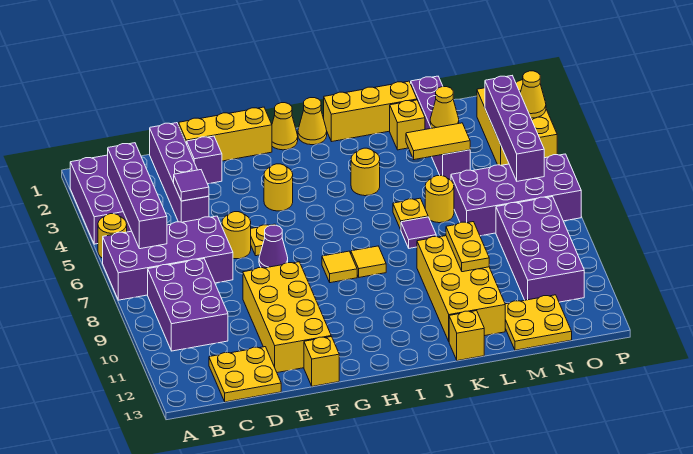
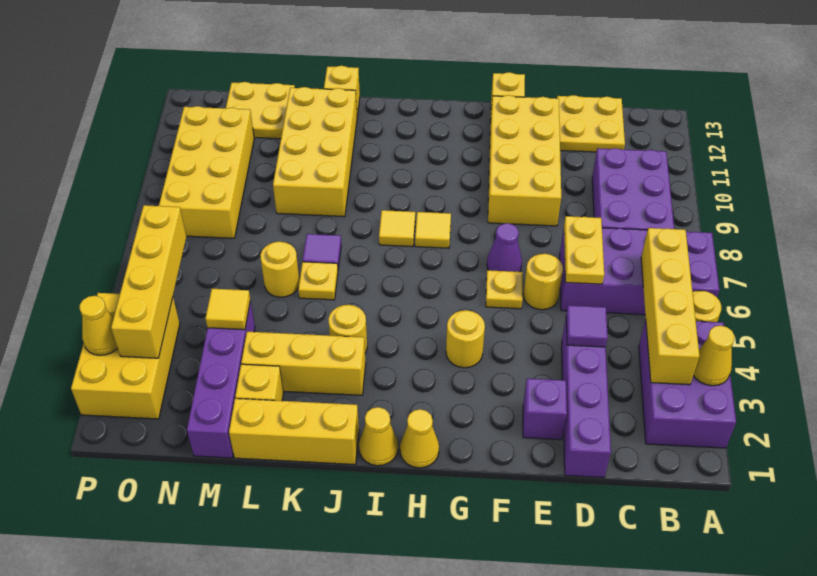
purple brick B3:B6 level 2 -> yellow brick B3:B6 level 2
yellow brick E1:G1 level 1 -> yellow brick J3:L3 level 1
yellow tile L4:M4 level 2 -> yellow tile M4 level 2
yellow plate L9:L10 level 2 -> yellow plate D6:D7 level 2
yellow cone M3 level 2 -> yellow cone A3 level 2
purple brick M6:P7 level 1 -> none
purple brick N8:O11 level 1 -> yellow brick N8:O11 level 1
purple brick O3:O6 level 2 -> yellow brick O3:O6 level 2

